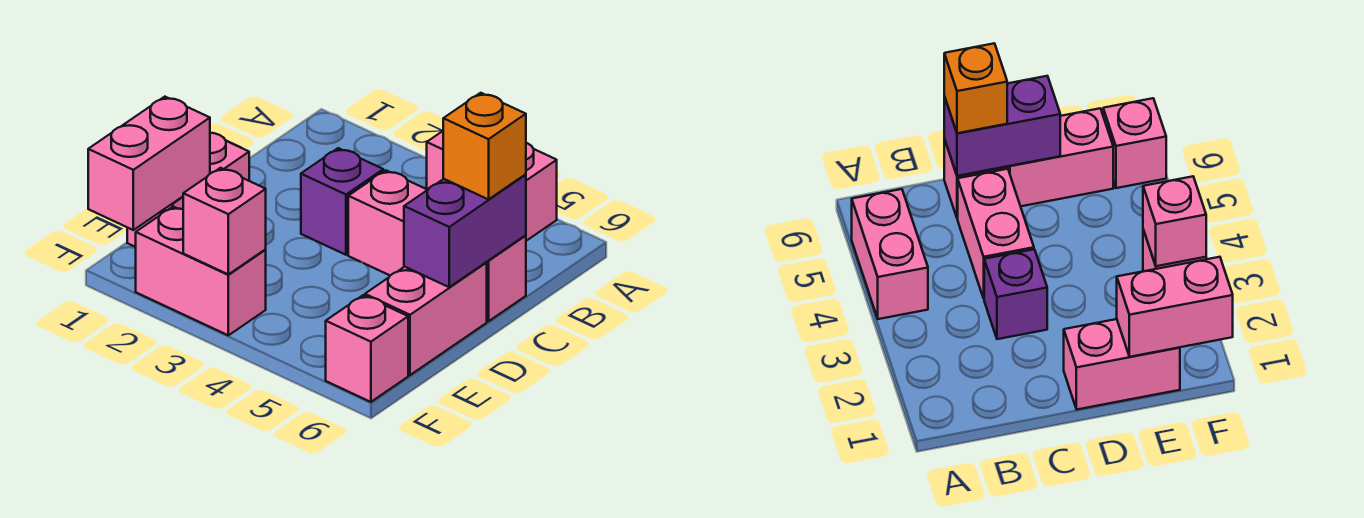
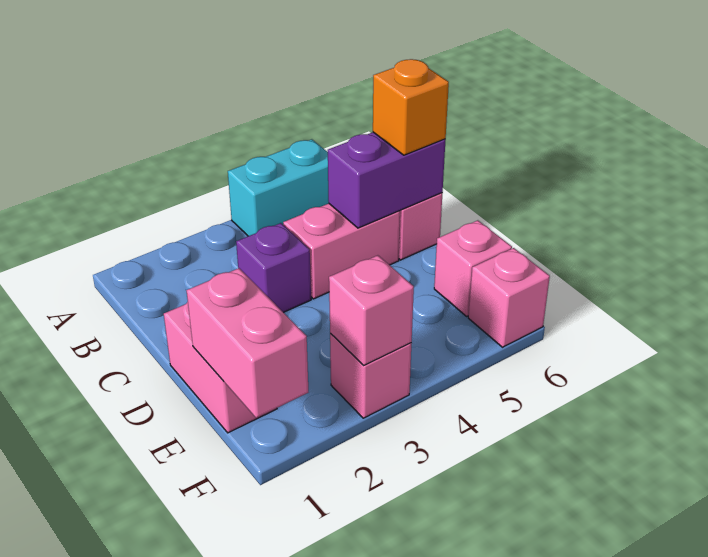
pink brick A4:A5 level 1 -> cyan brick A4:A5 level 1
purple brick C6:D6 level 2 -> purple brick C5:C6 level 2
pink brick D6:E6 level 1 -> pink brick E6 level 1
pink brick F2:F3 level 1 -> pink brick F3 level 1

